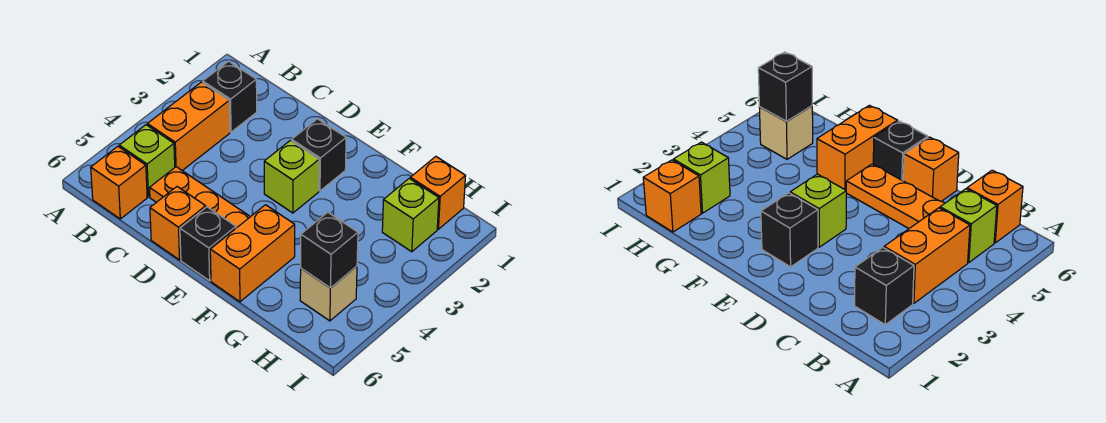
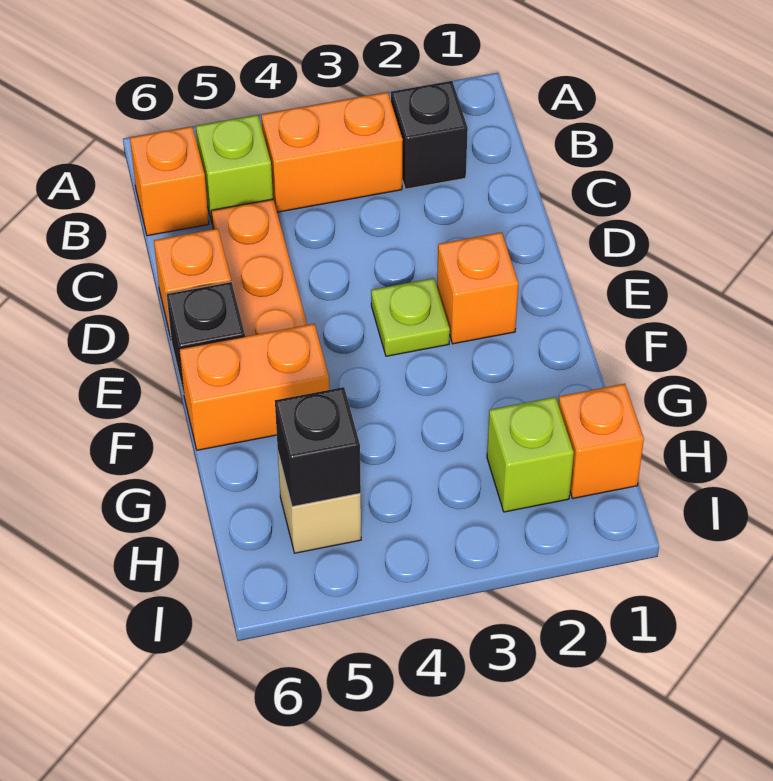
black brick E2 level 1 -> orange brick E2 level 1
lime brick E3 level 1 -> lime plate E3 level 1

